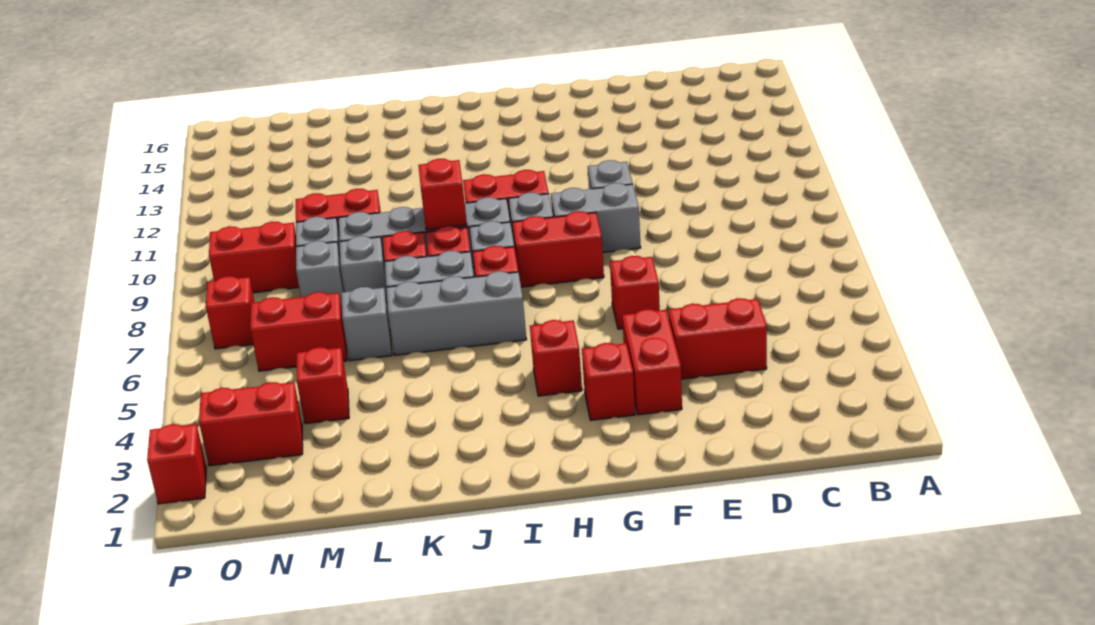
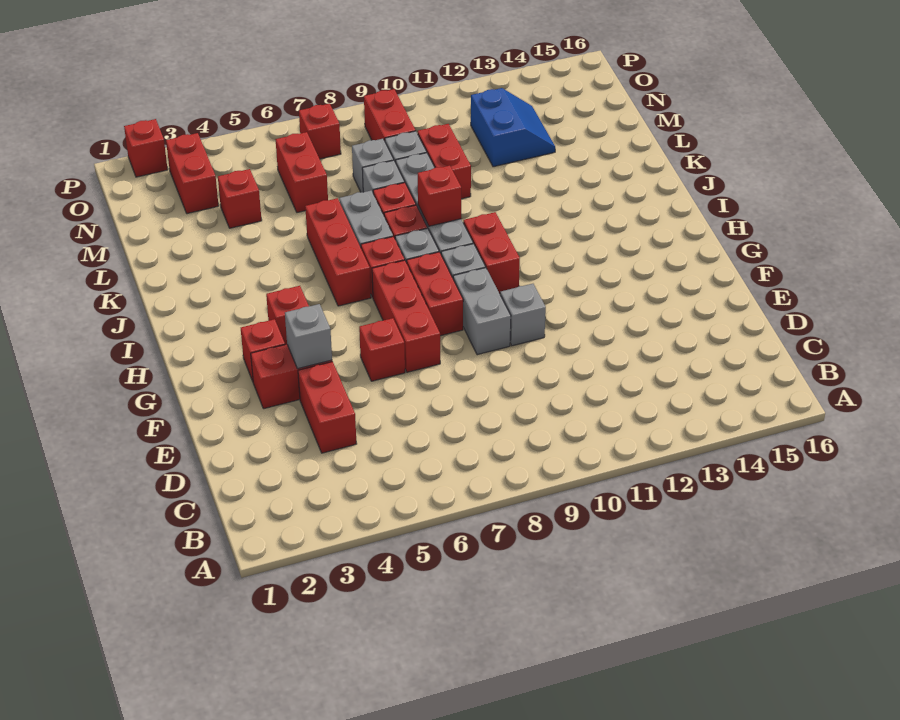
none -> red brick F7:H7 level 1
grey brick I6:K6 level 1 -> red brick I6:K6 level 1
grey brick L6 level 1 -> grey brick F4 level 2
none -> blue slope M12:N13 level 1 top 12

